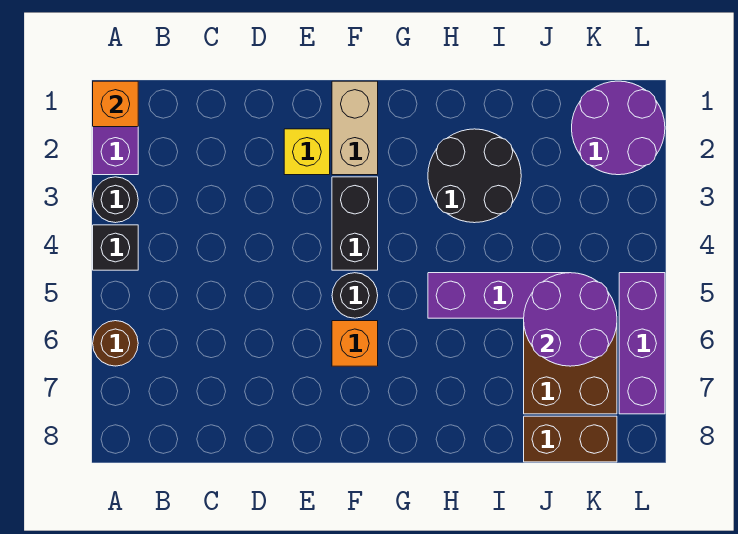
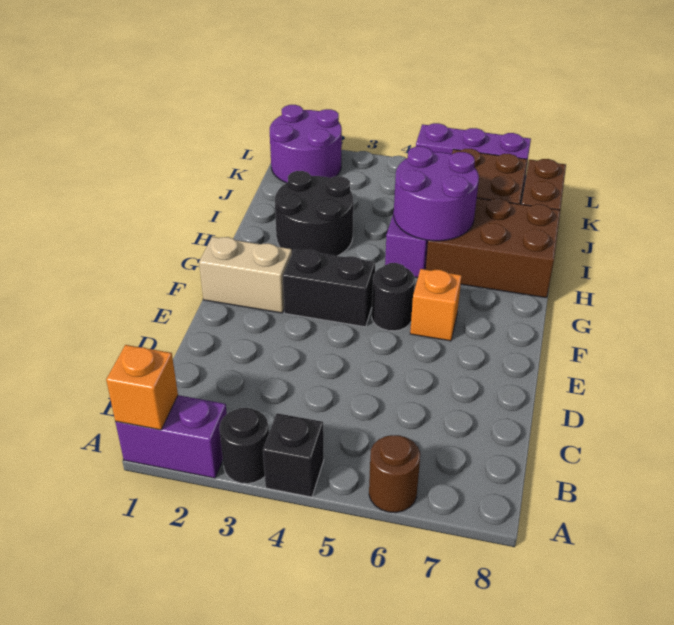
yellow brick E2 level 1 -> none
none -> brown brick H6:I8 level 1
purple round brick J5:K6 level 2 -> purple round brick H5:I6 level 2

